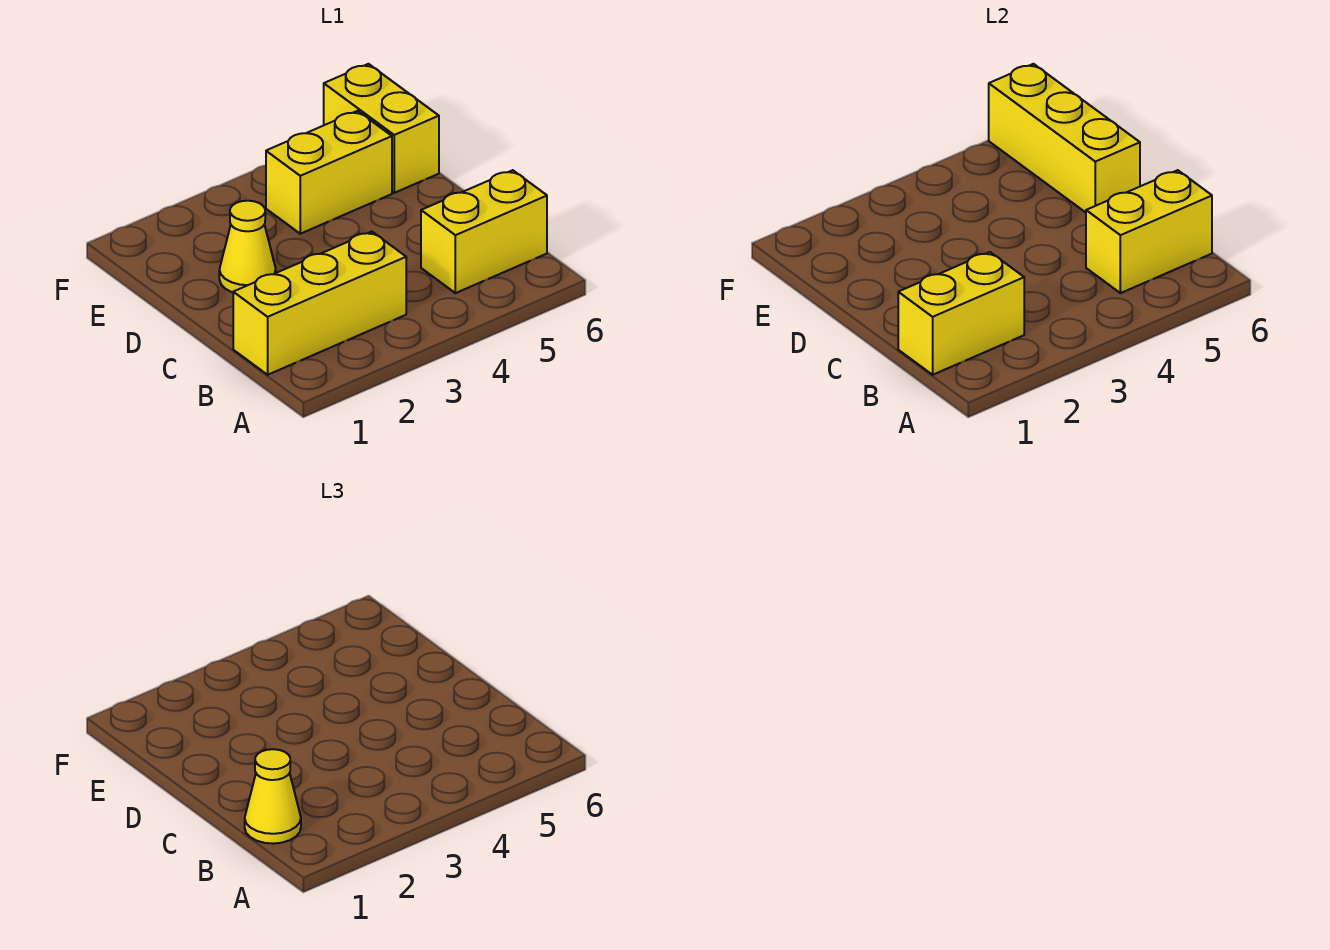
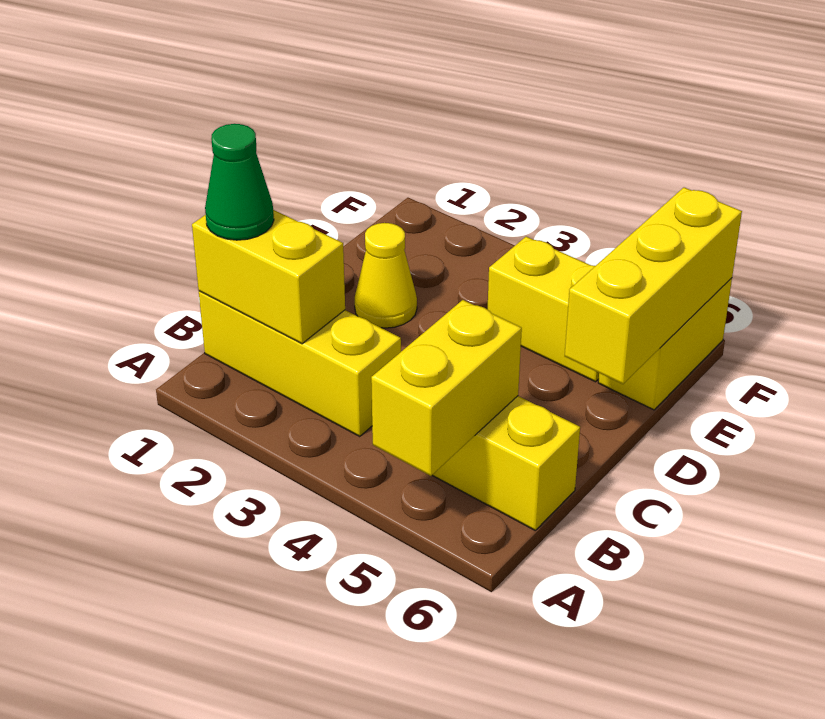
yellow cone B1 level 3 -> green cone B1 level 3
yellow brick B5:B6 level 2 -> yellow brick A5:B5 level 2

